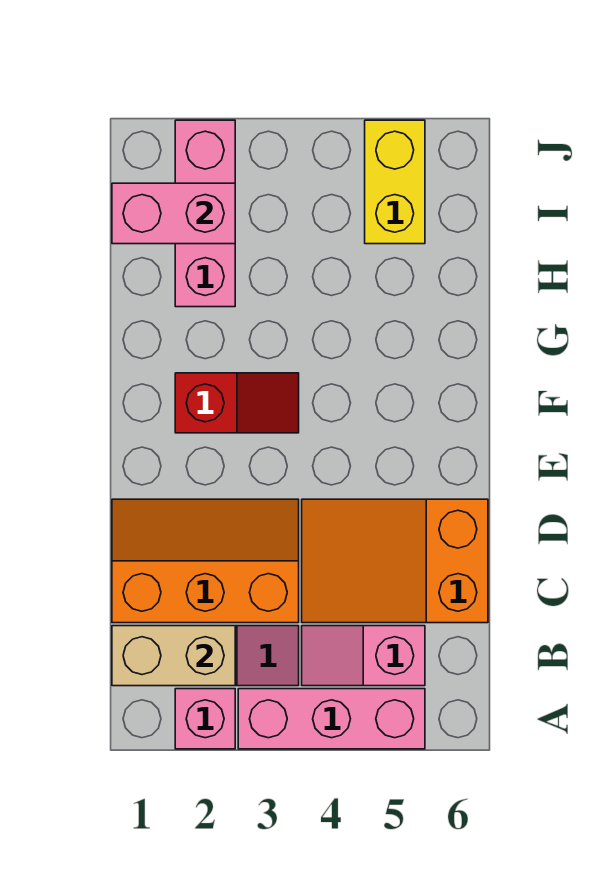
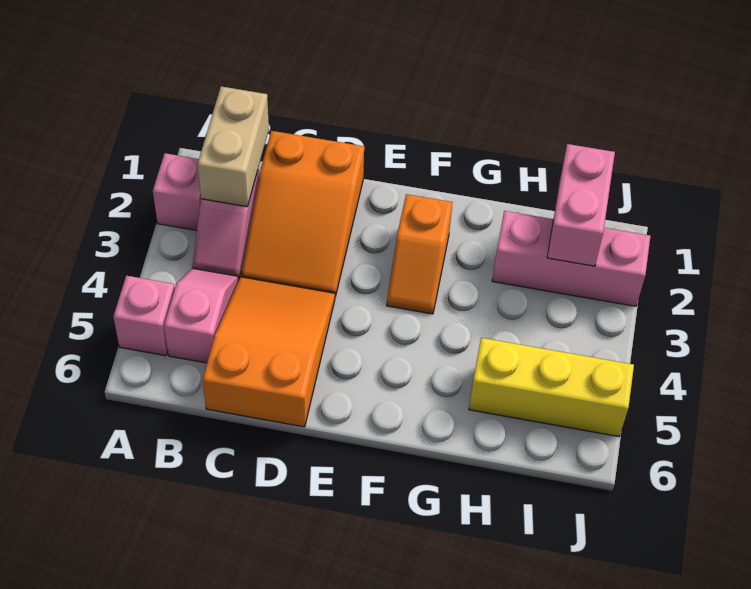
pink brick A3:A5 level 1 -> pink brick A5 level 1
orange slope C1:D3 level 1 top C -> orange slope C1:D3 level 1 top 1
red slope F2:F3 level 1 top 2 -> orange slope F2:F3 level 1 top 2
yellow brick I5:J5 level 1 -> yellow brick H5:J5 level 1

